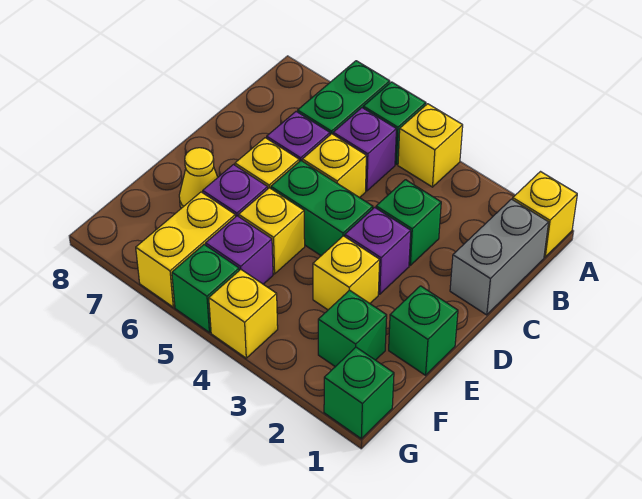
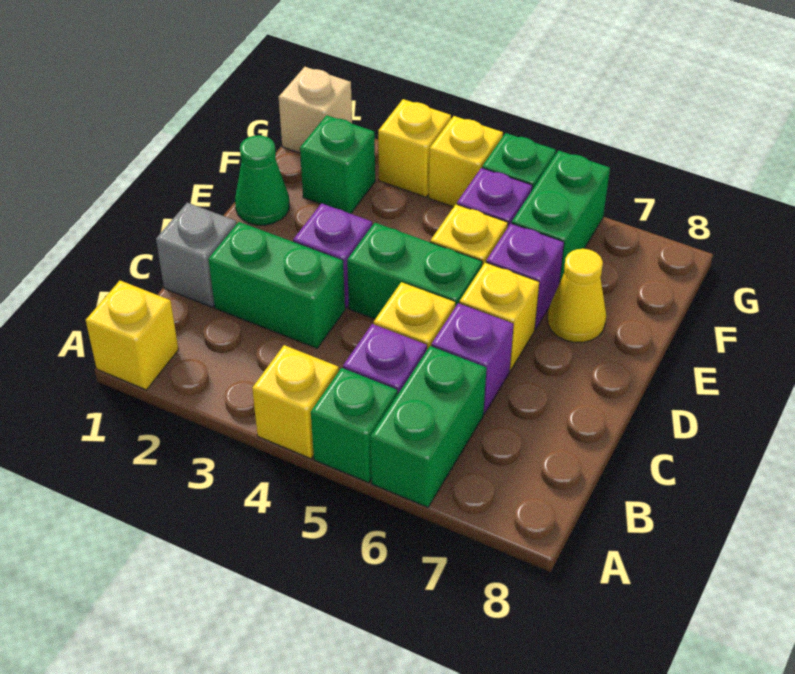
grey brick B1:C1 level 1 -> grey brick C1 level 1
green brick C3 level 1 -> green brick C2:C3 level 1
green brick E1 level 1 -> green cone E1 level 1
yellow brick E3 level 1 -> yellow brick G3 level 1
yellow brick F6:G6 level 1 -> green brick F6:G6 level 1
green brick G1 level 1 -> tan brick G1 level 1

